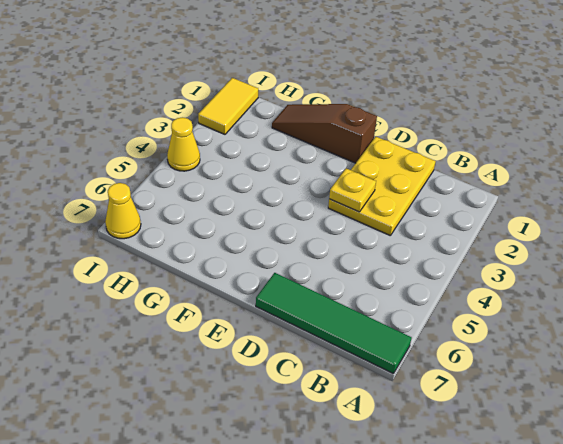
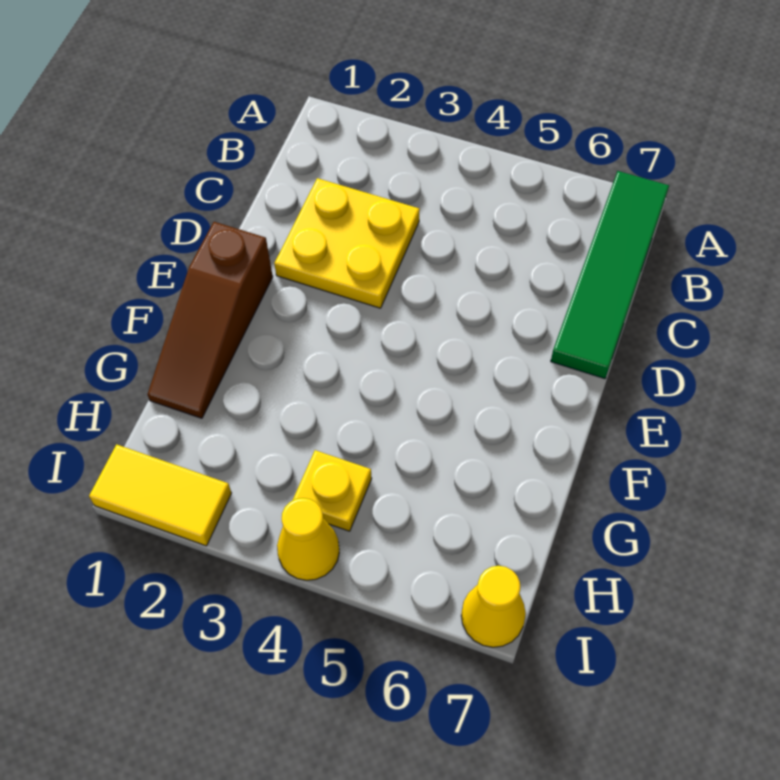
yellow plate C1:D3 level 1 -> yellow plate C2:D3 level 1
yellow plate D3 level 2 -> yellow plate H4 level 1

